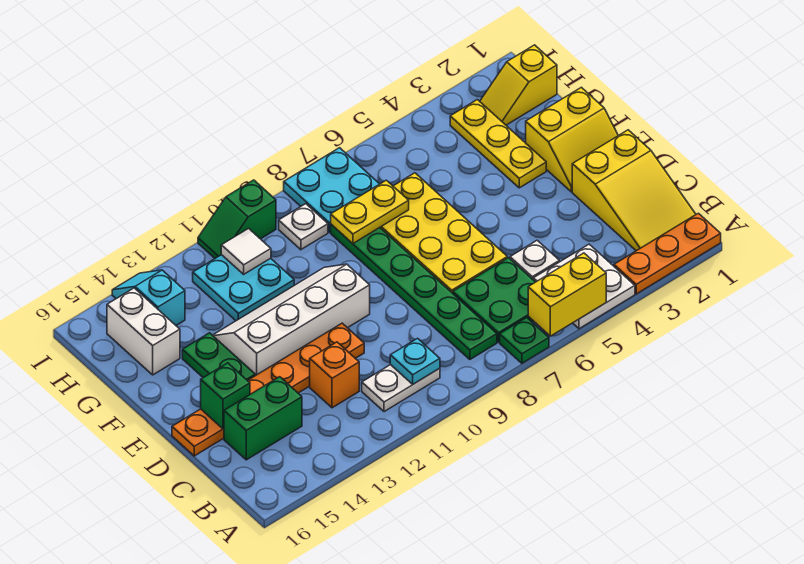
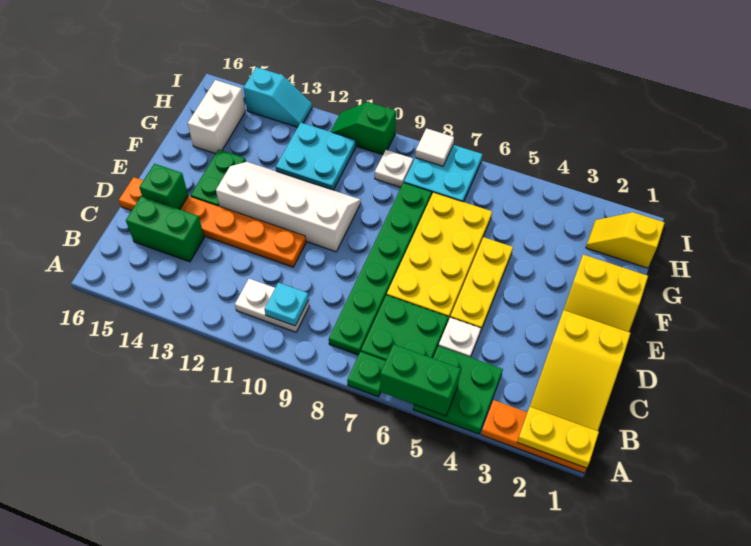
white plate A4:B5 level 1 -> green plate A4:B5 level 1
yellow brick A5:A6 level 2 -> green brick A5:A6 level 2
orange brick C12 level 1 -> none
yellow plate F3:H3 level 1 -> yellow plate D5:F5 level 1
yellow plate G7:G8 level 2 -> yellow plate A1:A2 level 2
white tile H11 level 2 -> white tile I8 level 2
cyan slope H14:I14 level 1 top H -> cyan slope I13:I14 level 1 top 14

